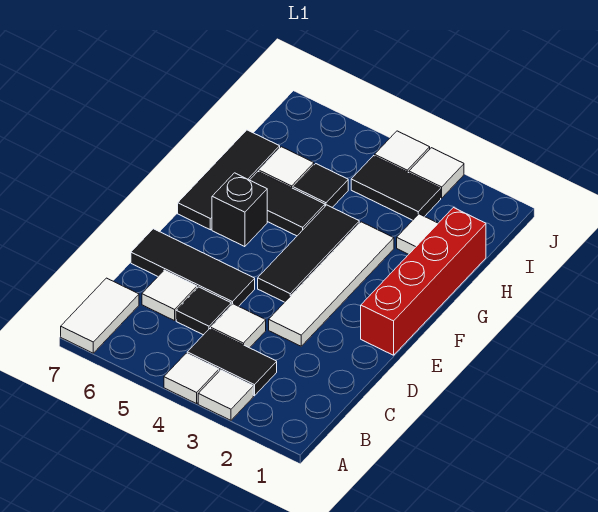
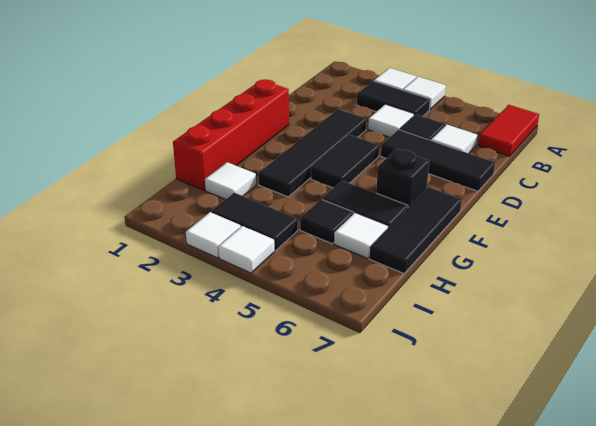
white tile A7:B7 level 1 -> red tile A7:B7 level 1
white tile D3:G3 level 1 -> black tile D3:G3 level 1
black tile E4:G4 level 1 -> black tile E4:F4 level 1

